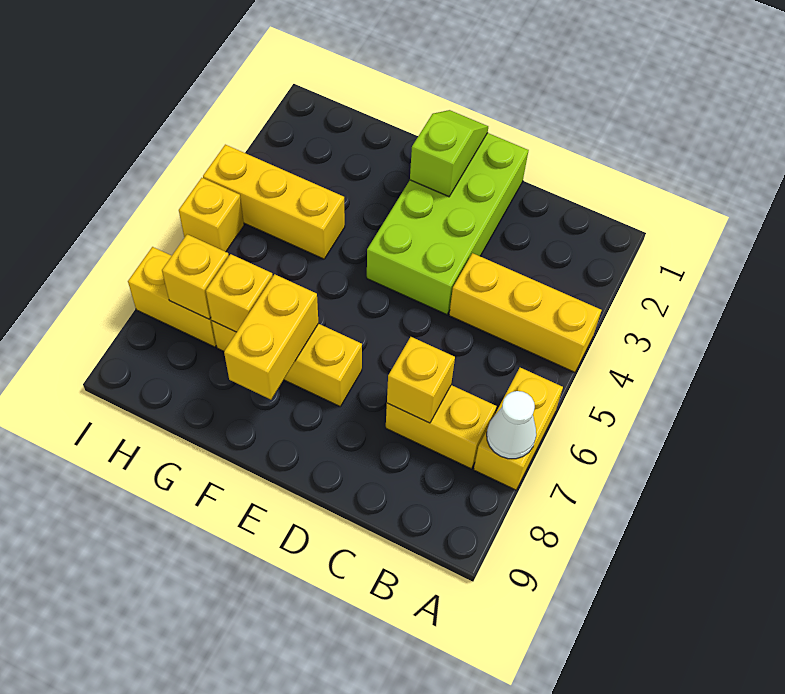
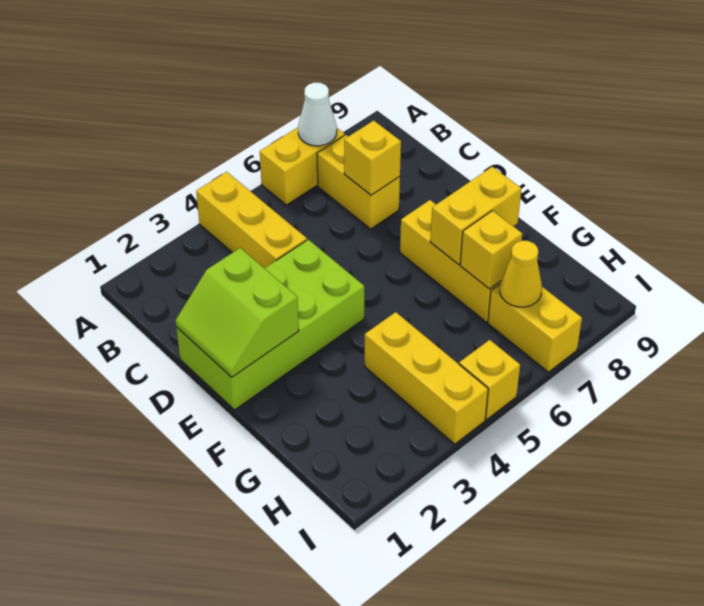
lime slope E1:E2 level 2 top 2 -> lime slope D1:E2 level 2 top 2
yellow brick H7 level 2 -> yellow cone H7 level 2

